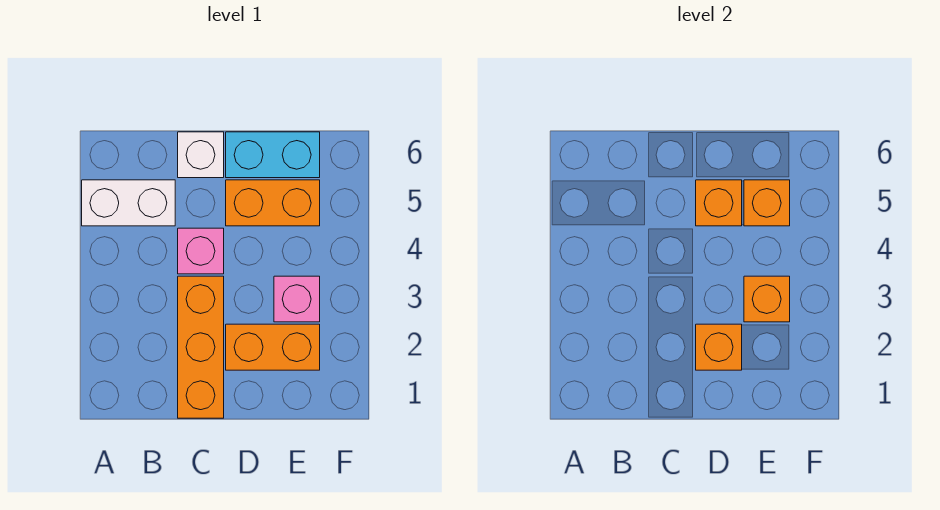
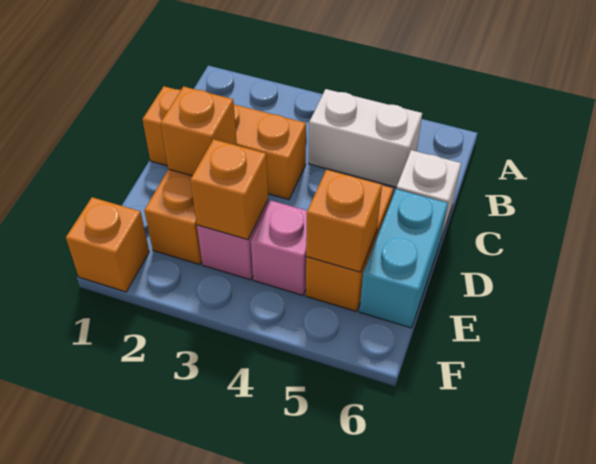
white brick A5:B5 level 1 -> white brick B4:B5 level 1
pink brick C4 level 1 -> pink brick E4 level 1
orange brick D5 level 2 -> orange brick F1 level 1

